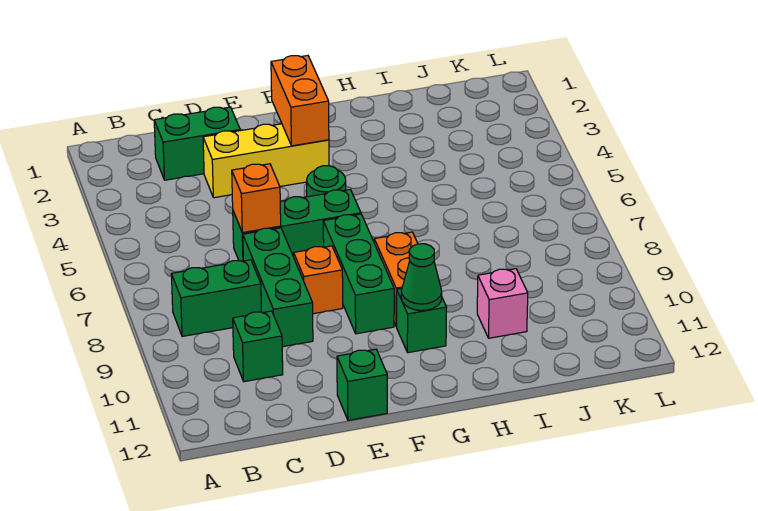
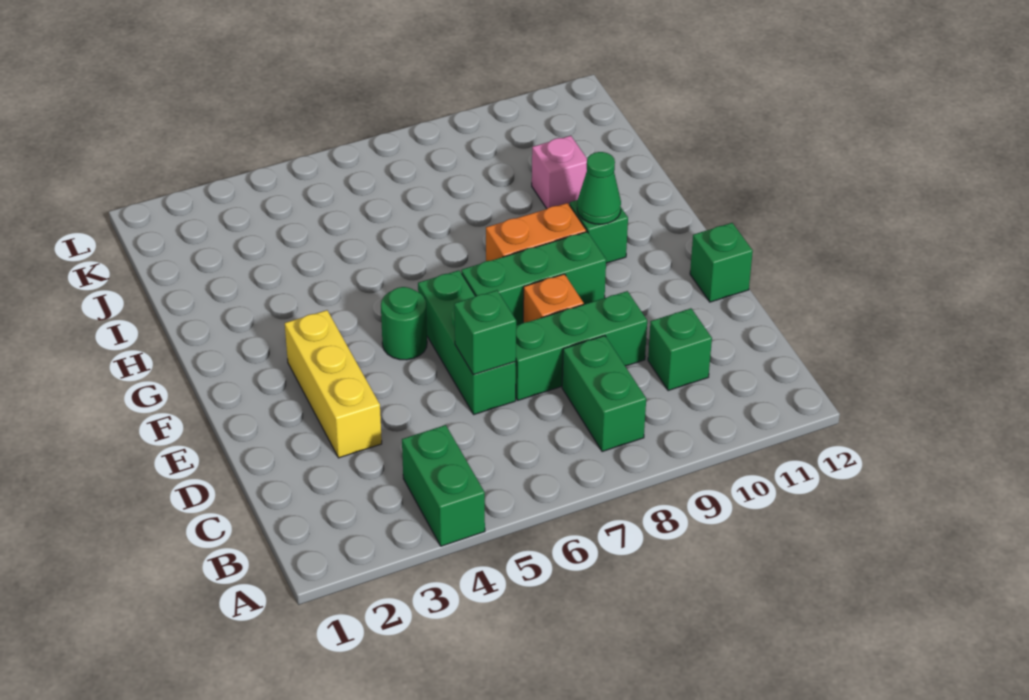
green brick C2:D2 level 1 -> green brick A4:B4 level 1
orange brick D6 level 2 -> green brick D6 level 2
orange brick F2:F3 level 2 -> none

